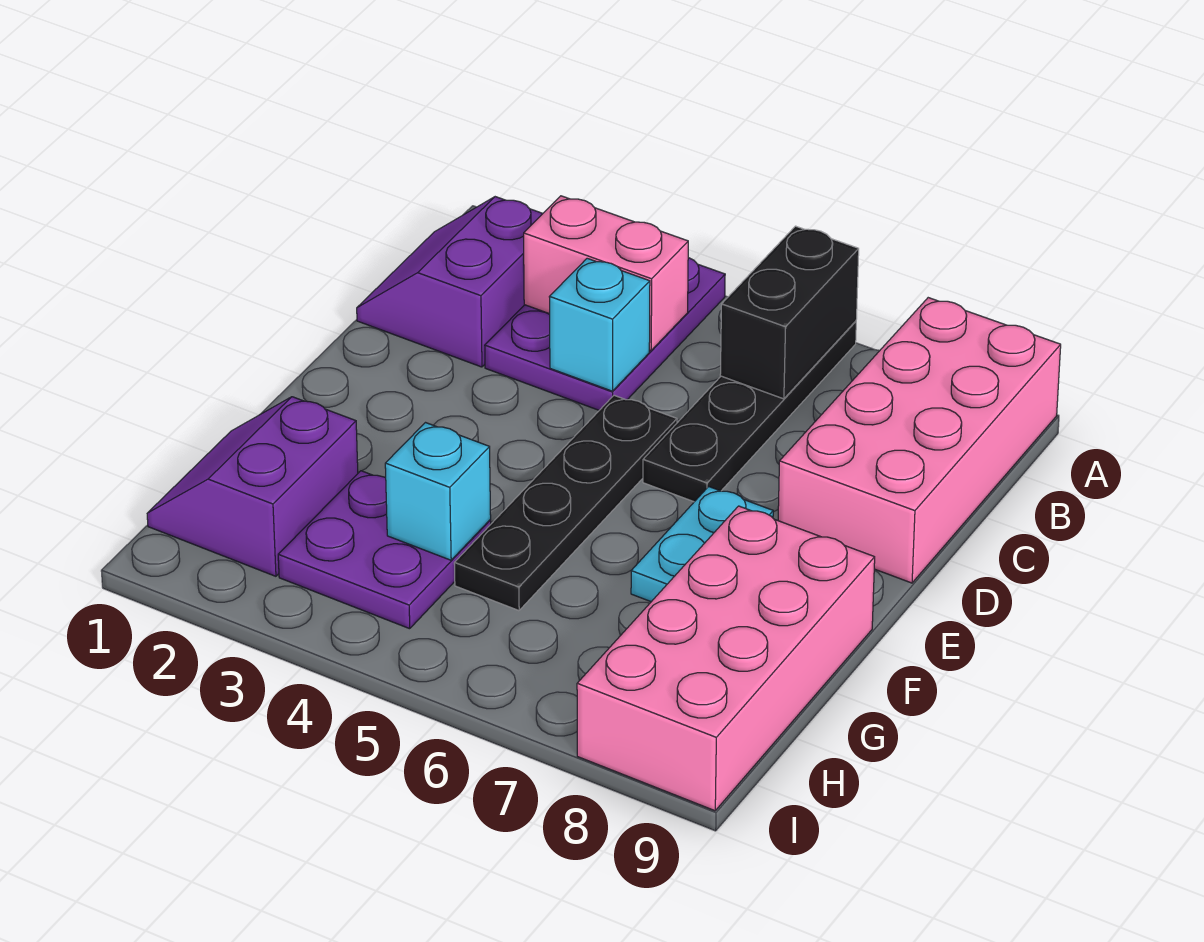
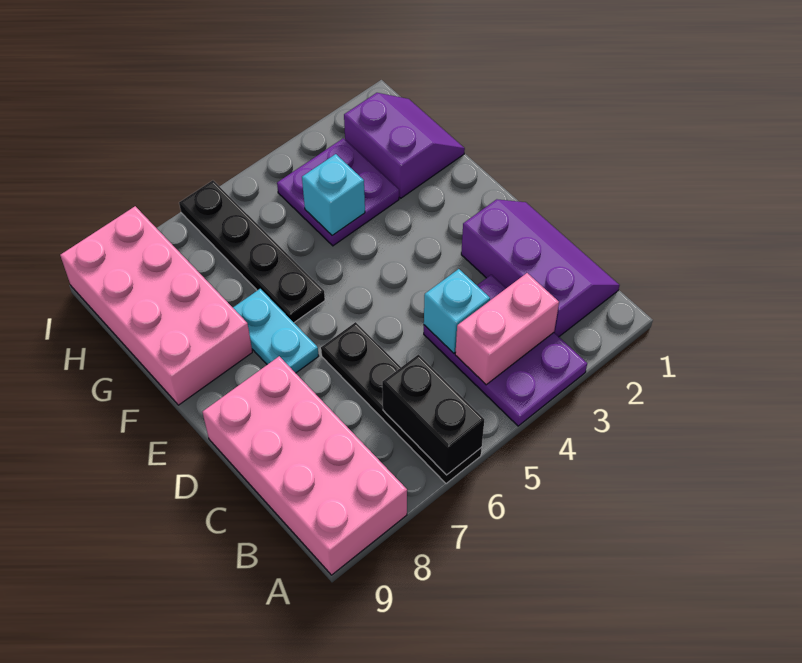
purple slope B1:C2 level 1 top 2 -> purple slope B1:D2 level 1 top 2
black plate D5:G5 level 1 -> black plate F6:I6 level 1

